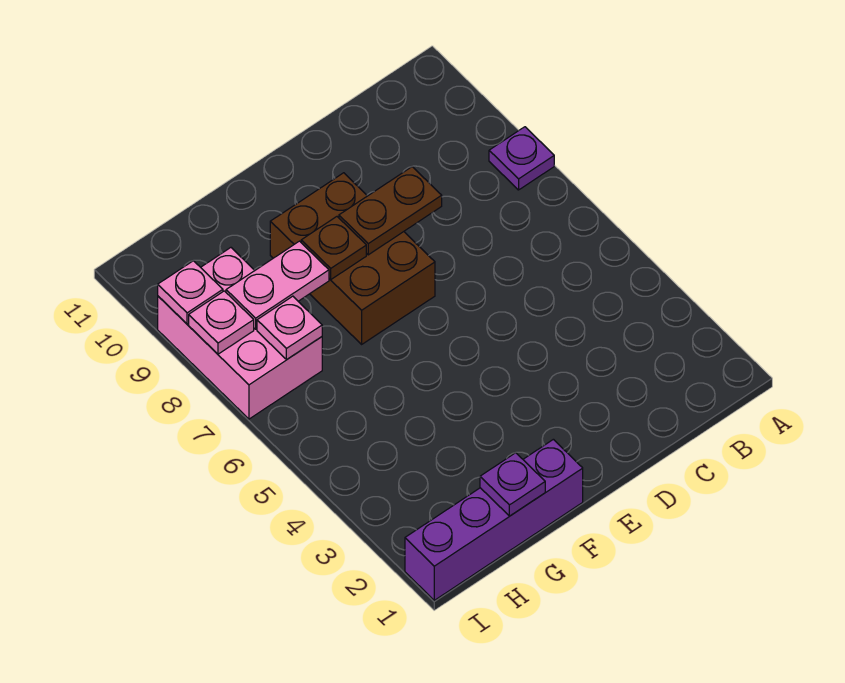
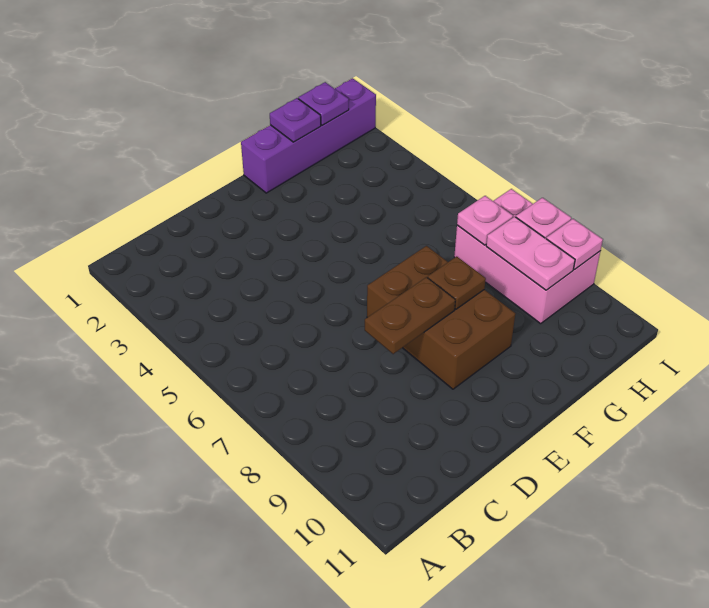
purple plate A8 level 1 -> purple plate H1 level 2
pink plate G8:H8 level 2 -> pink plate H8:H9 level 2

